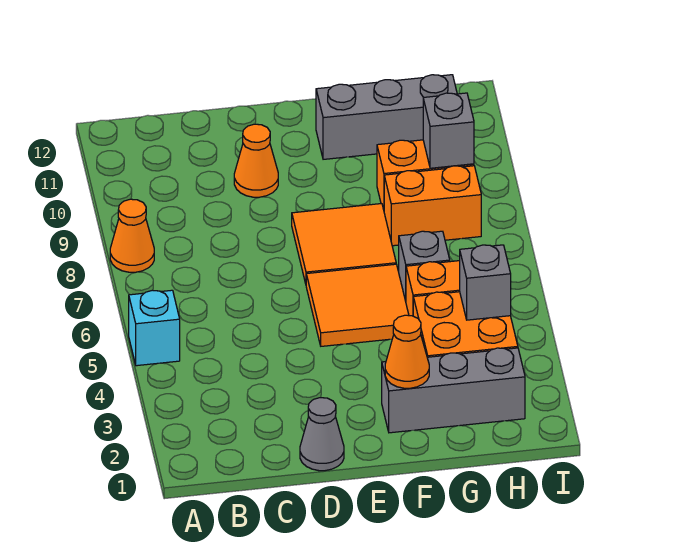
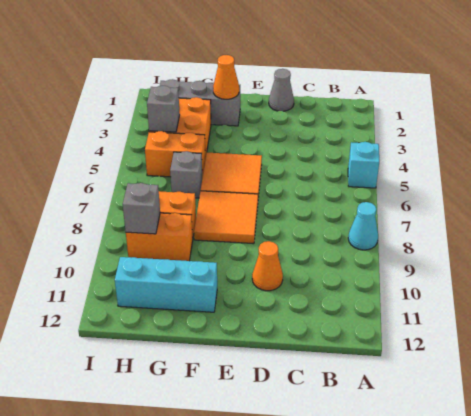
orange cone A8 level 1 -> cyan cone A8 level 1
grey brick F11:H11 level 1 -> cyan brick F11:H11 level 1

